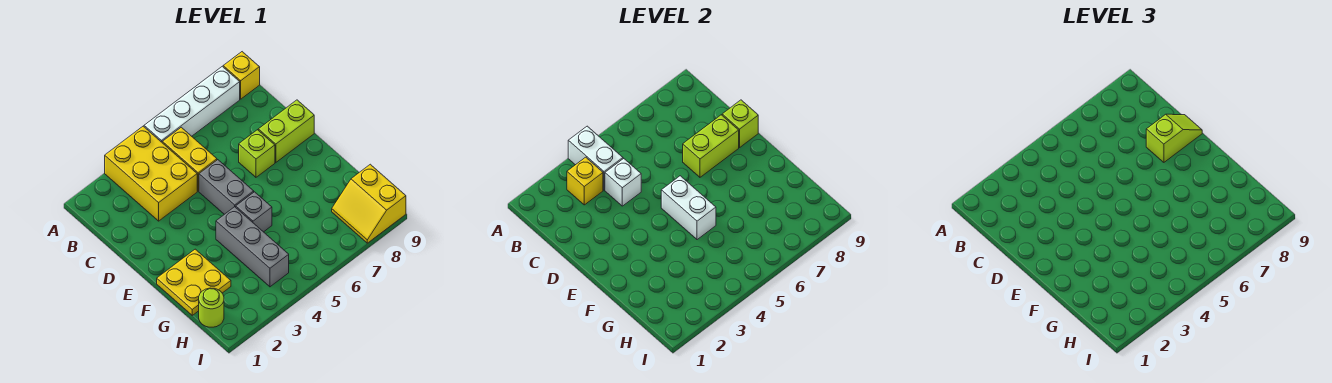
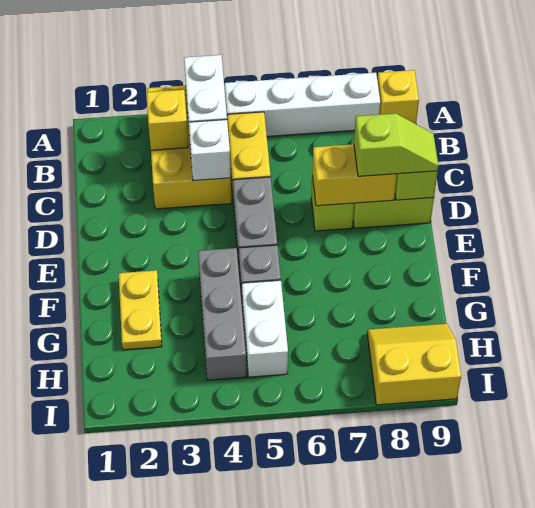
lime brick D7:D8 level 2 -> yellow brick D7:D8 level 2
white brick E5:F5 level 2 -> white brick G5:H5 level 1
yellow plate F1:G2 level 1 -> yellow plate F2:G2 level 1
lime round brick H1 level 1 -> none
yellow slope H8:I9 level 1 top 9 -> yellow slope H8:I9 level 1 top I

